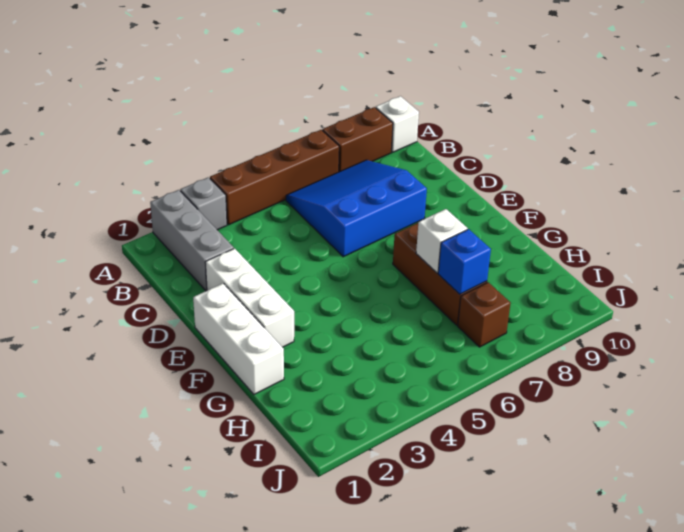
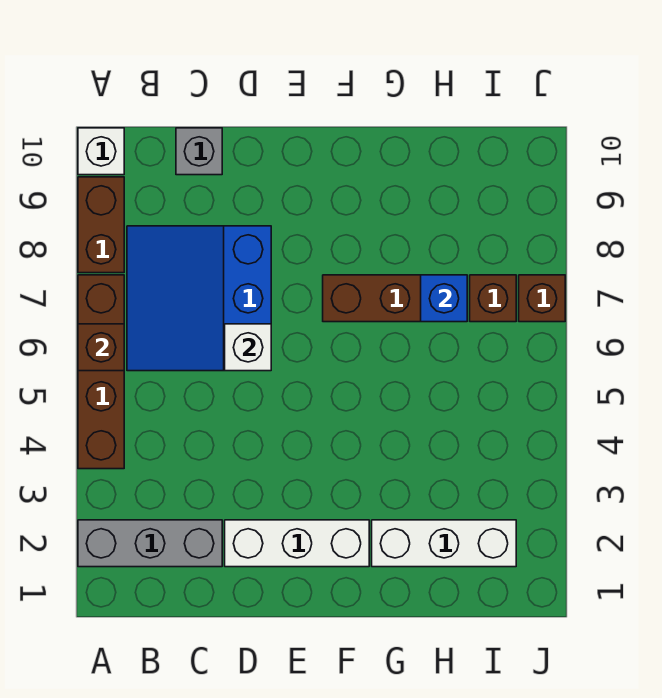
grey brick A3 level 1 -> grey brick C10 level 1
none -> brown brick A6 level 2
white brick E1:G1 level 1 -> white brick G2:I2 level 1
white brick G7 level 2 -> white brick D6 level 2
none -> brown brick J7 level 1

